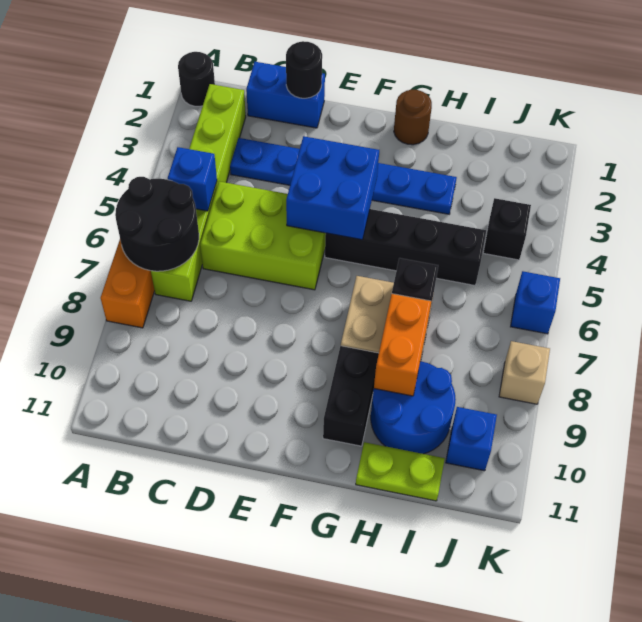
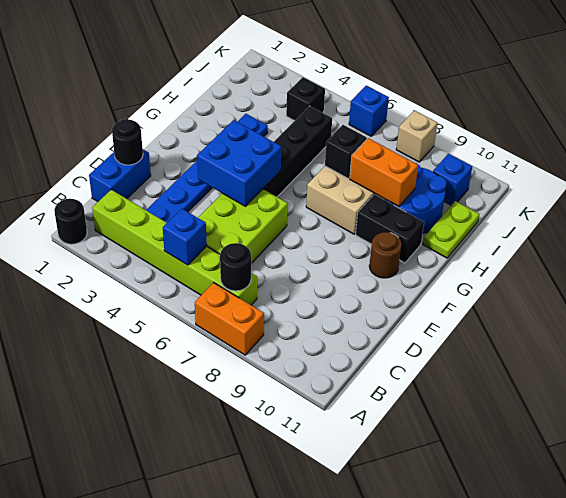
black round brick A6:B7 level 2 -> black round brick B7 level 2
brown round brick G1 level 1 -> brown round brick F10 level 1

